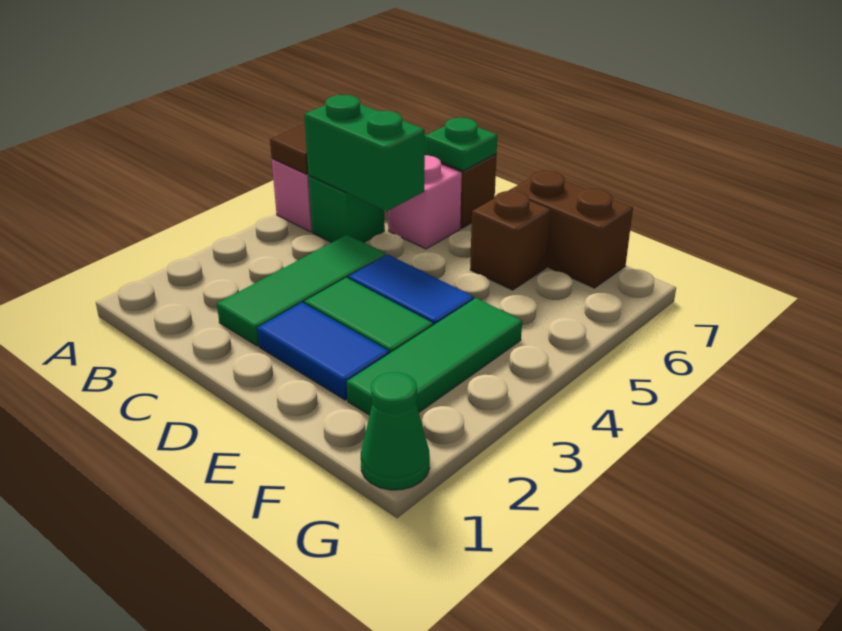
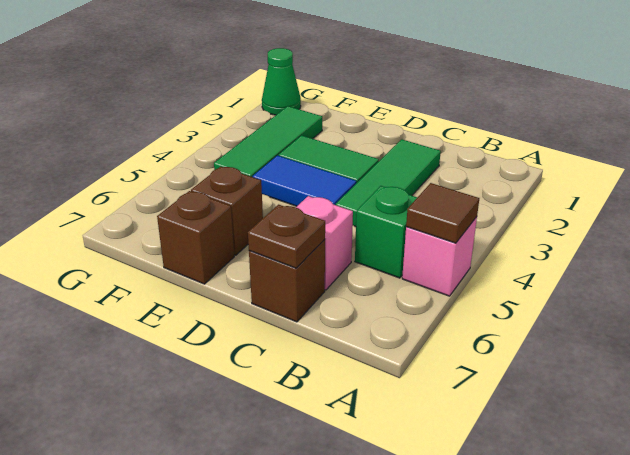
green brick B5:C5 level 2 -> none
green plate C7 level 2 -> brown plate C7 level 2
blue tile D2:E2 level 1 -> none
brown brick E7:F7 level 1 -> brown brick E7 level 1

